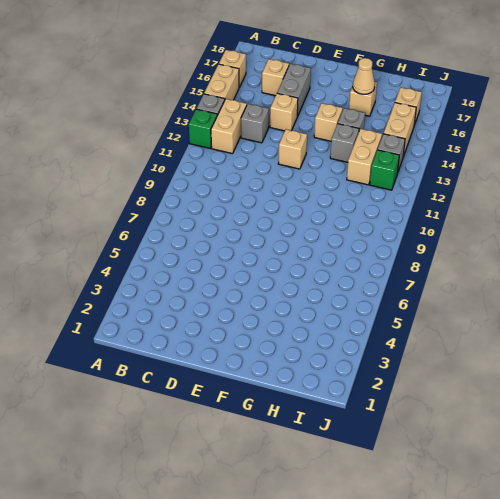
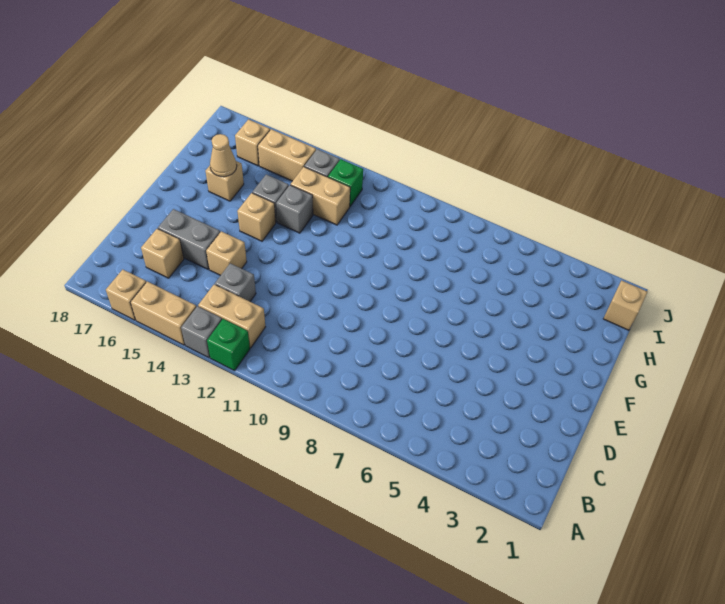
tan brick E12 level 1 -> tan brick I1 level 1

